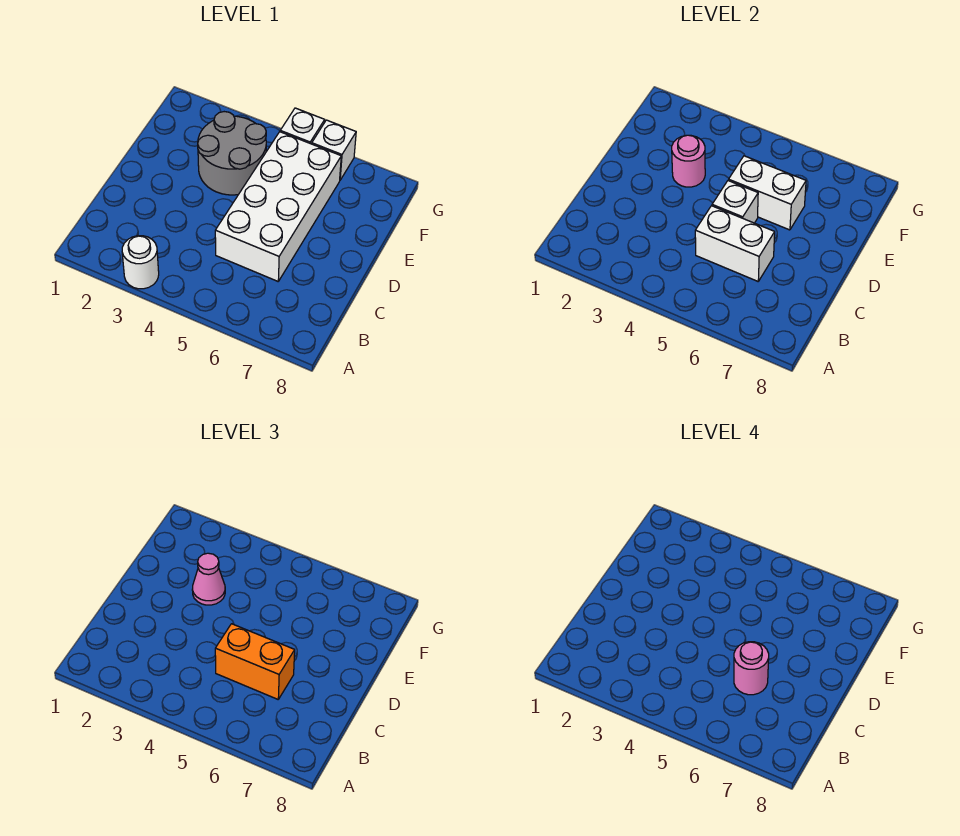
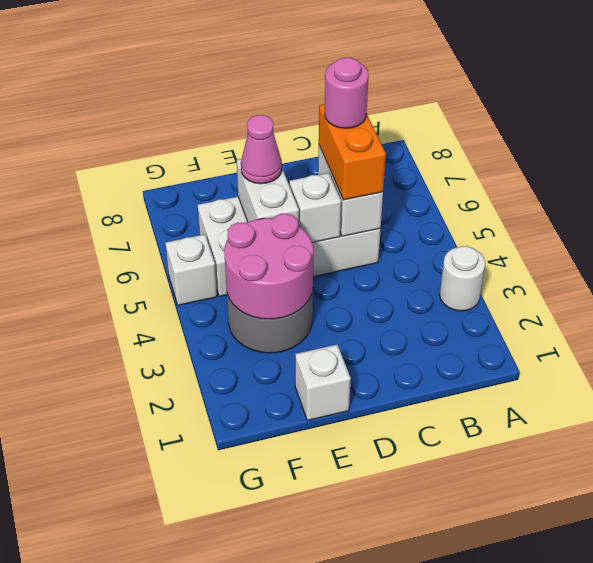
pink round brick E3 level 2 -> pink round brick E3:F4 level 2
pink cone E3 level 3 -> pink cone E6 level 3
white brick G6 level 1 -> white brick E1 level 1

